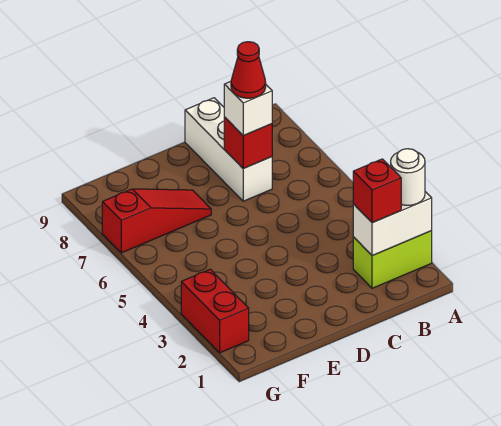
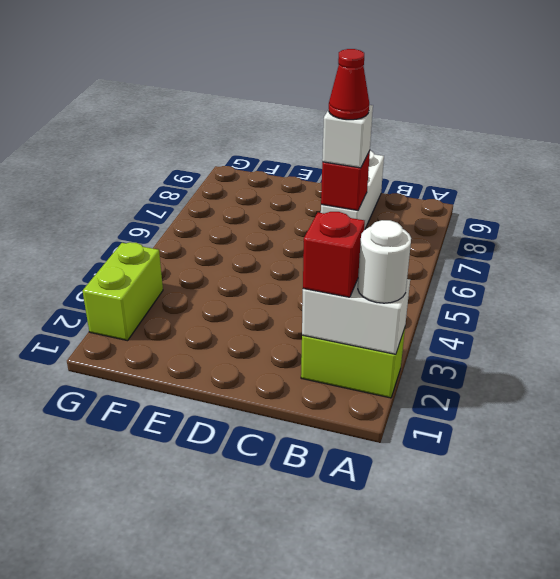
red slope E7:G7 level 1 top G -> none
red brick G2:G3 level 1 -> lime brick G2:G3 level 1

